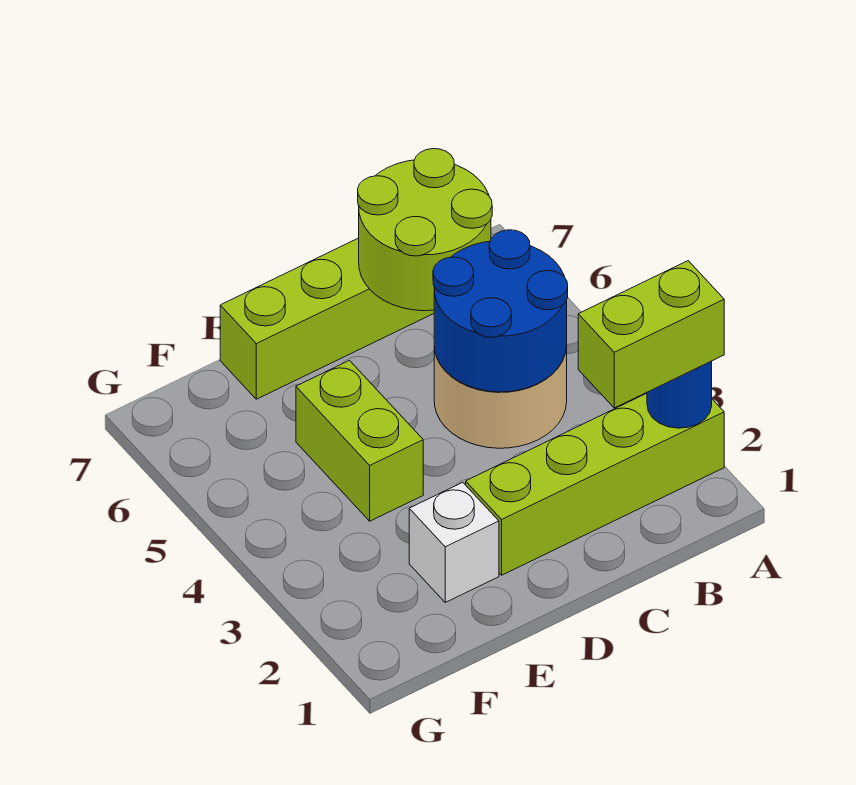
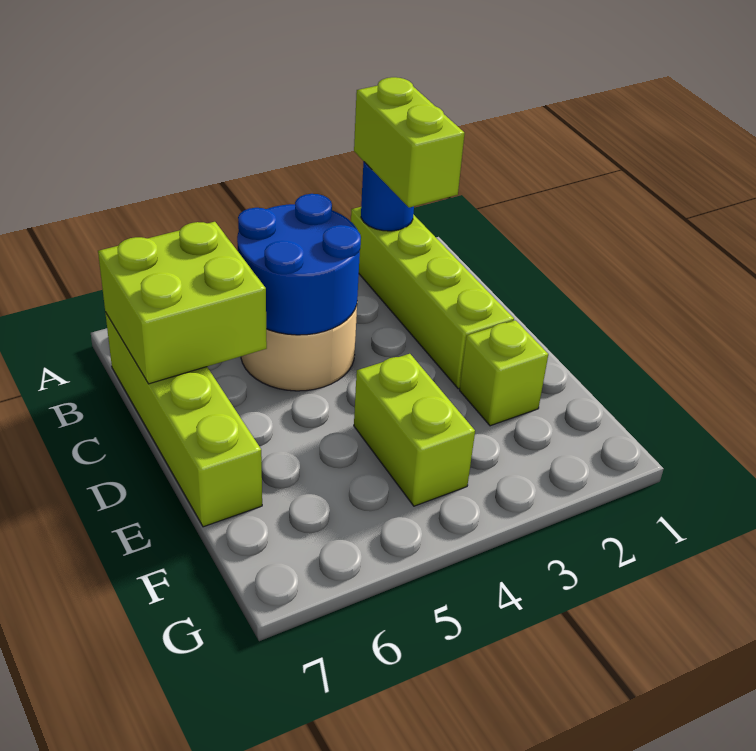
lime round brick B6:C7 level 2 -> lime brick B6:C7 level 2
white brick E2 level 1 -> lime brick E2 level 1
lime brick E4:E5 level 1 -> lime brick E4:F4 level 1

